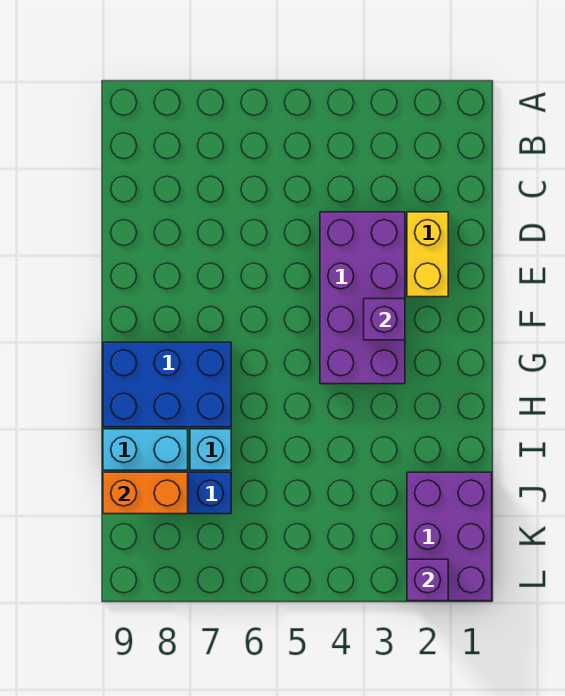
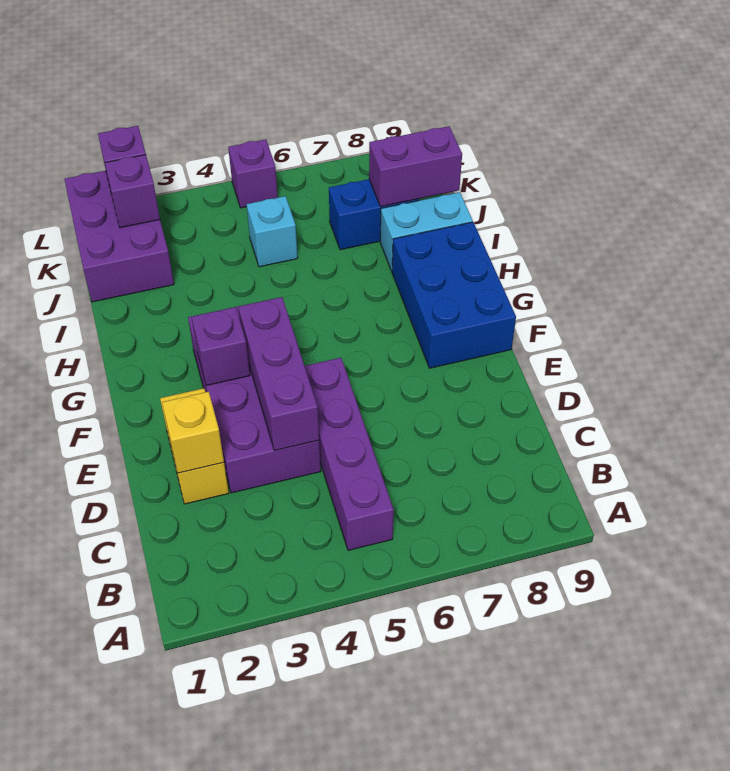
none -> purple brick B5:E5 level 1
none -> yellow brick D2 level 2
none -> purple brick D4:F4 level 2
blue brick G7:H9 level 1 -> blue brick F8:H9 level 1
cyan brick I7 level 1 -> cyan brick J5 level 1
orange brick J8:J9 level 2 -> purple brick J8:J9 level 2
none -> purple brick K2 level 2
none -> purple brick L5 level 1

